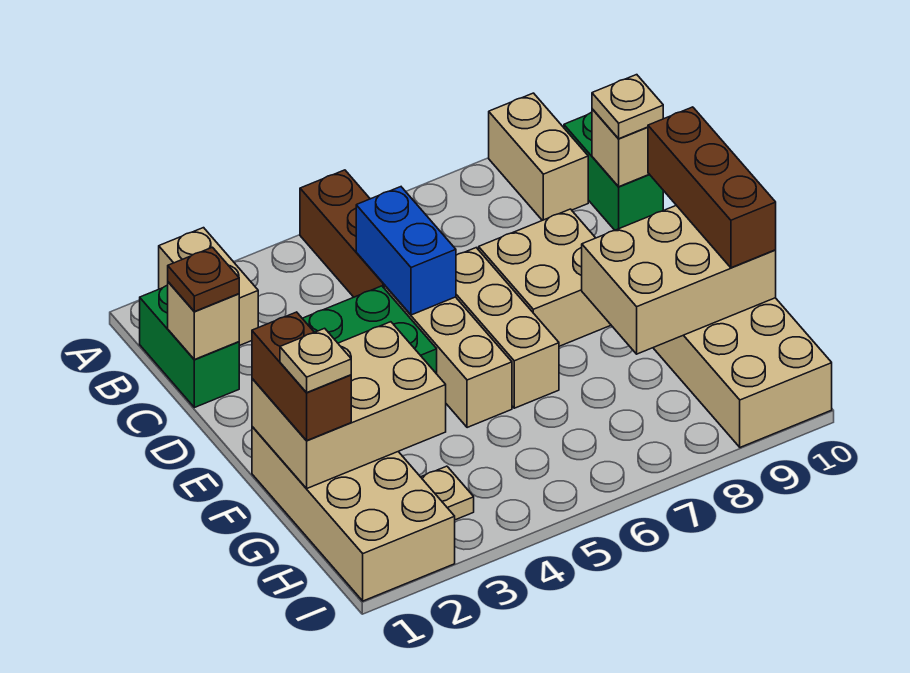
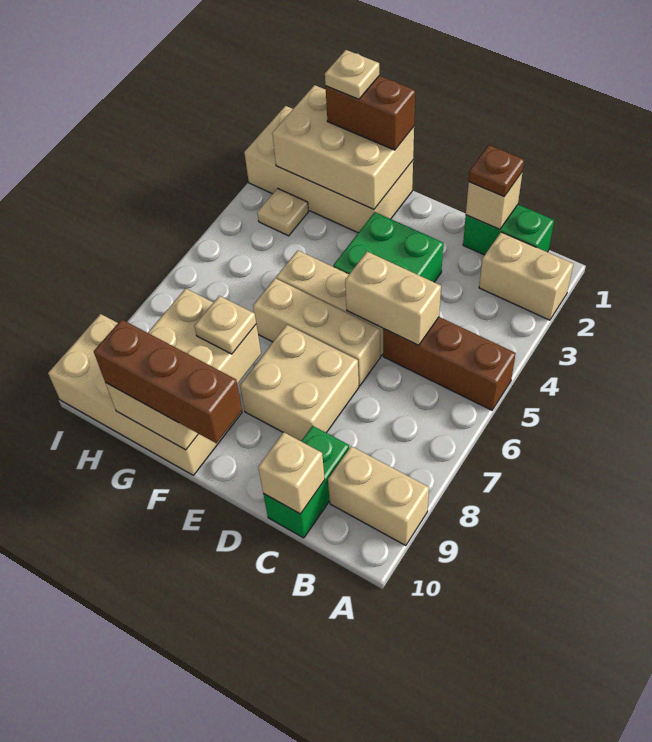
green brick B10:C10 level 1 -> green brick C9:C10 level 1
blue brick C5:D5 level 2 -> tan brick C5:D5 level 2
tan plate C10 level 3 -> tan plate F8 level 3
tan brick F1:G3 level 2 -> tan brick F1:H2 level 2

